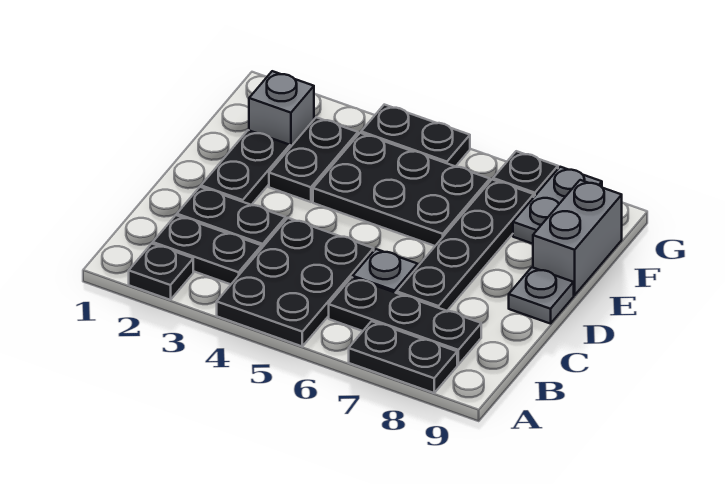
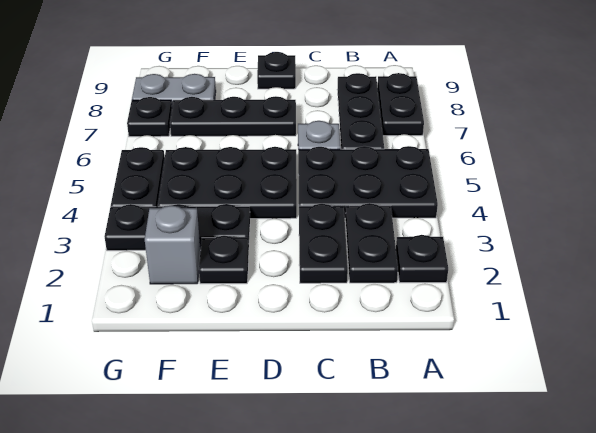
black plate C7:F7 level 1 -> black plate D7:F7 level 1
black plate D2:E2 level 1 -> black plate E2 level 1
grey plate D9 level 1 -> black plate D9 level 1
black plate E3:F3 level 1 -> black plate E3:G3 level 1
black plate E4:F6 level 1 -> black plate D4:F5 level 1
grey brick E9:F9 level 1 -> none

